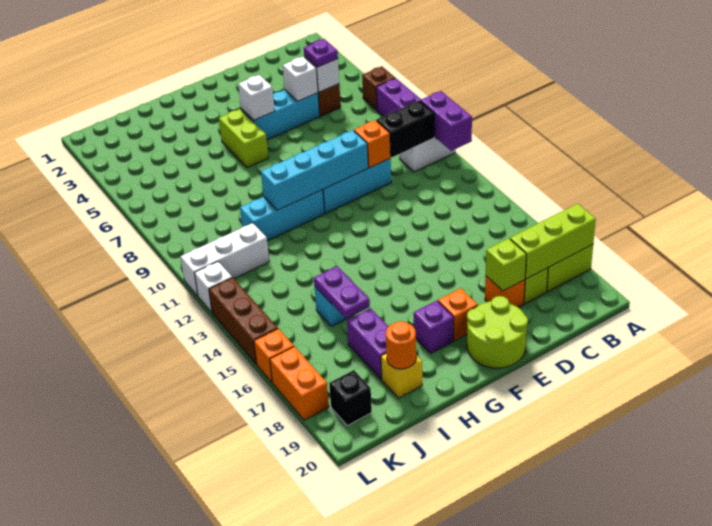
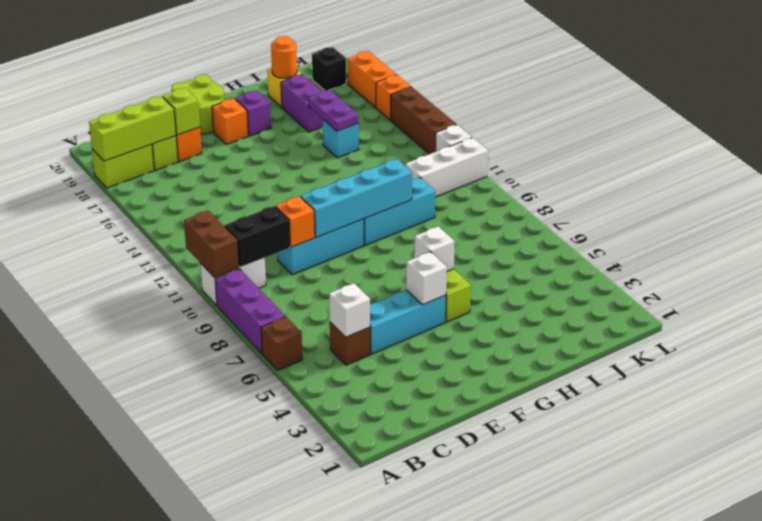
purple brick A10:A11 level 2 -> brown brick A10:A11 level 2
purple plate C5 level 3 -> none
white brick D5 level 2 -> white brick G6 level 2

